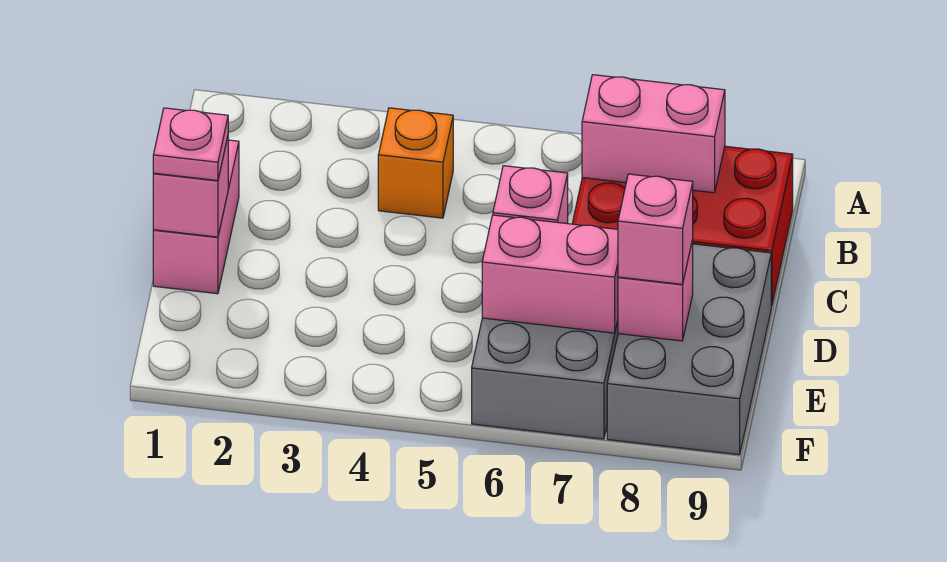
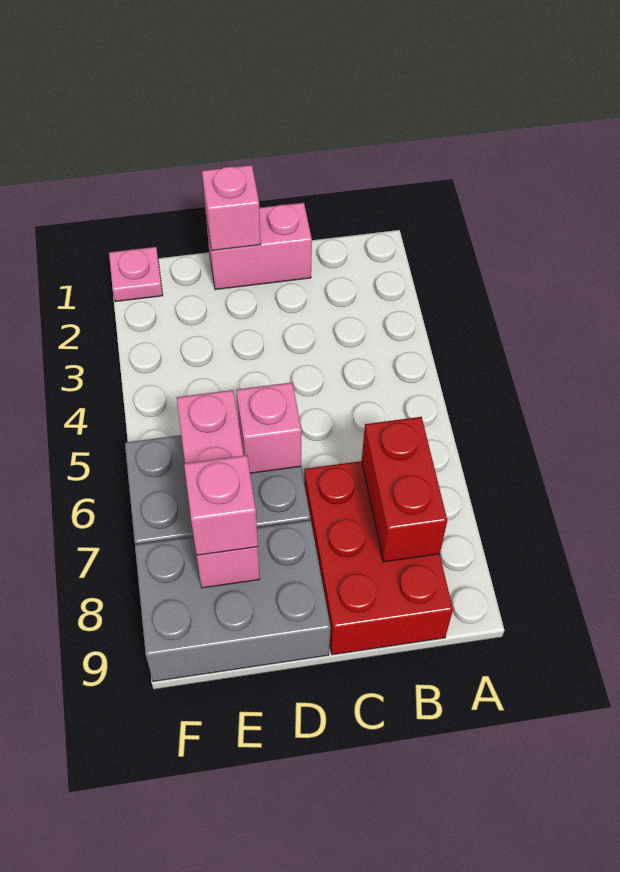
orange brick B4 level 1 -> none
pink brick B7:B8 level 2 -> red brick B7:B8 level 2
pink plate D1 level 3 -> pink plate F1 level 1

